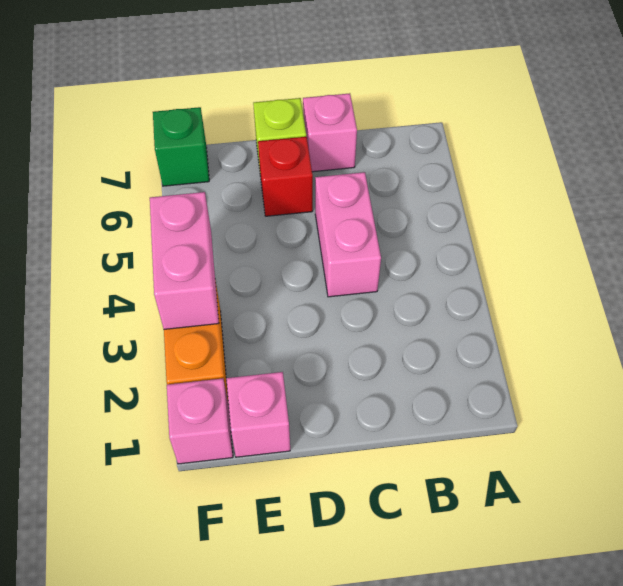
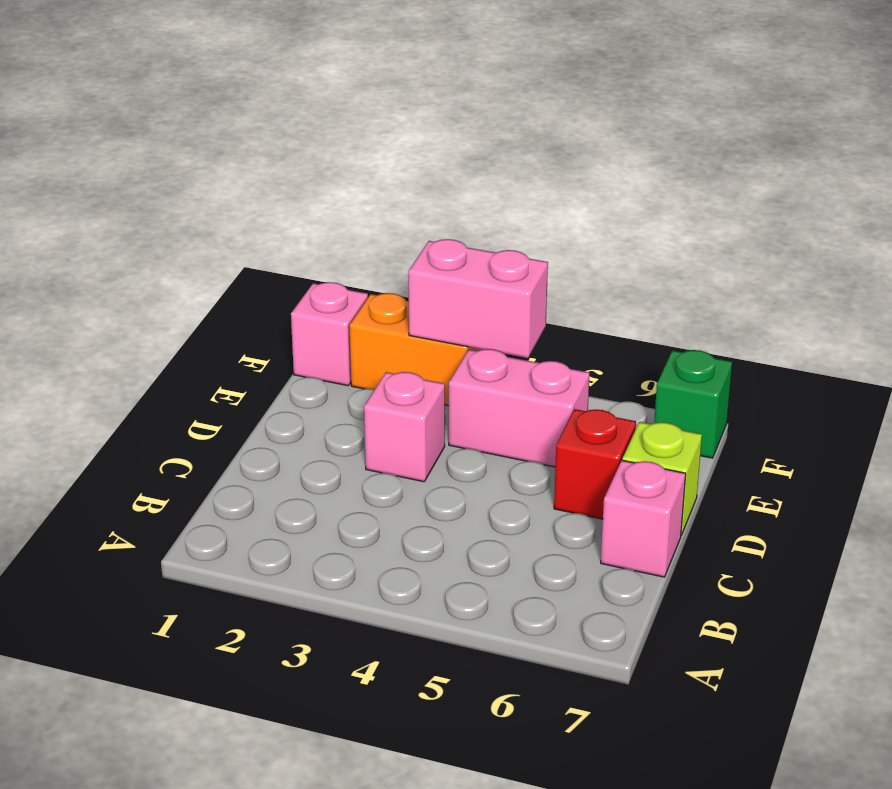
pink brick C4:C5 level 1 -> pink brick E4:E5 level 1
pink brick E1 level 1 -> pink brick D3 level 1

